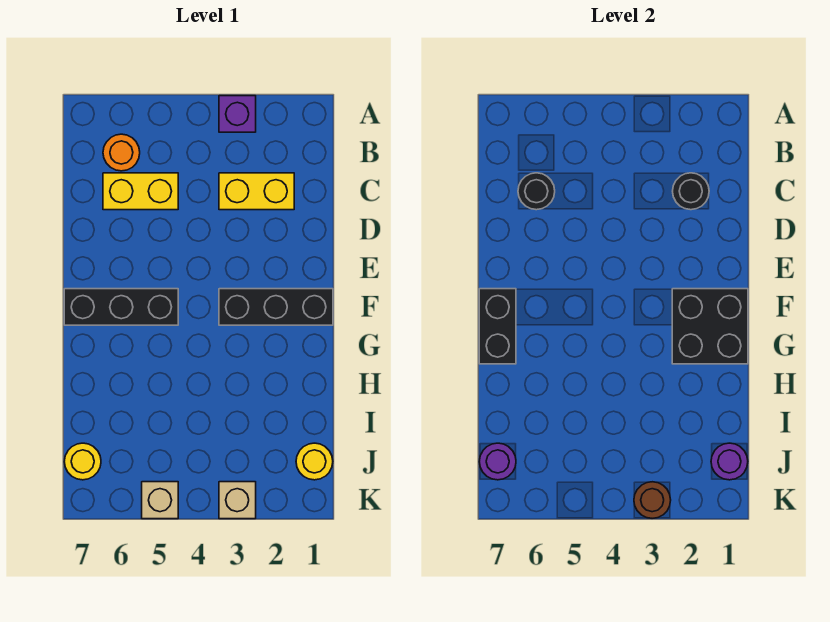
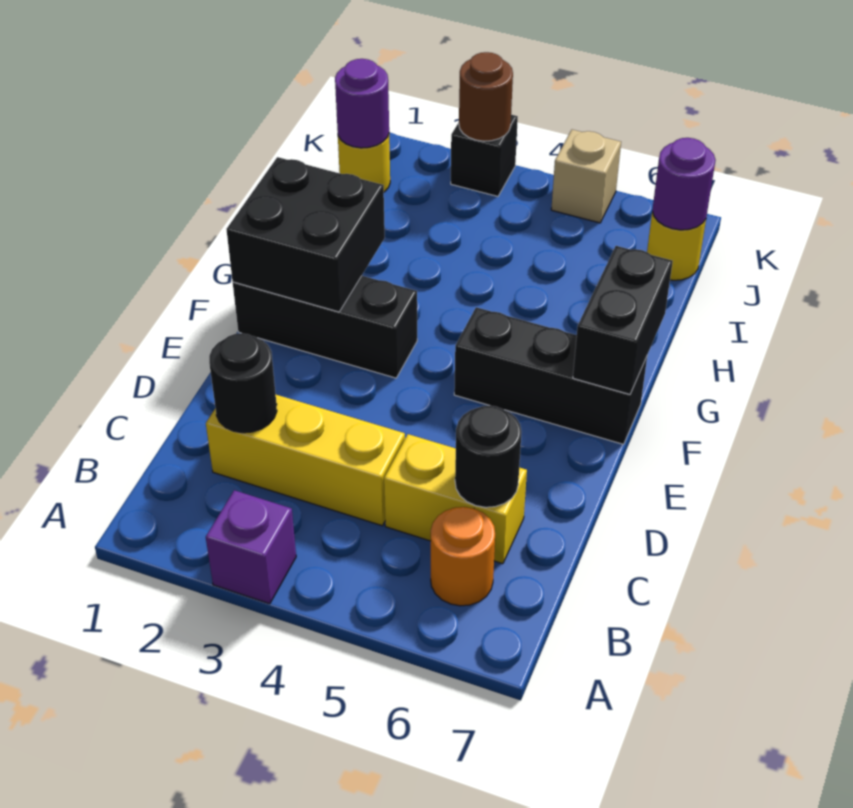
yellow brick C2:C3 level 1 -> yellow brick C2:C4 level 1
tan brick K3 level 1 -> black brick K3 level 1

